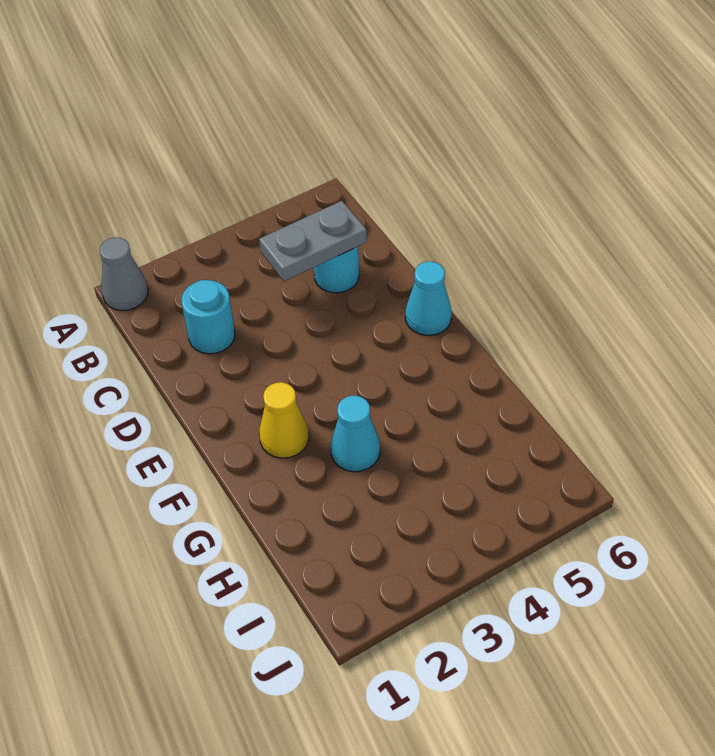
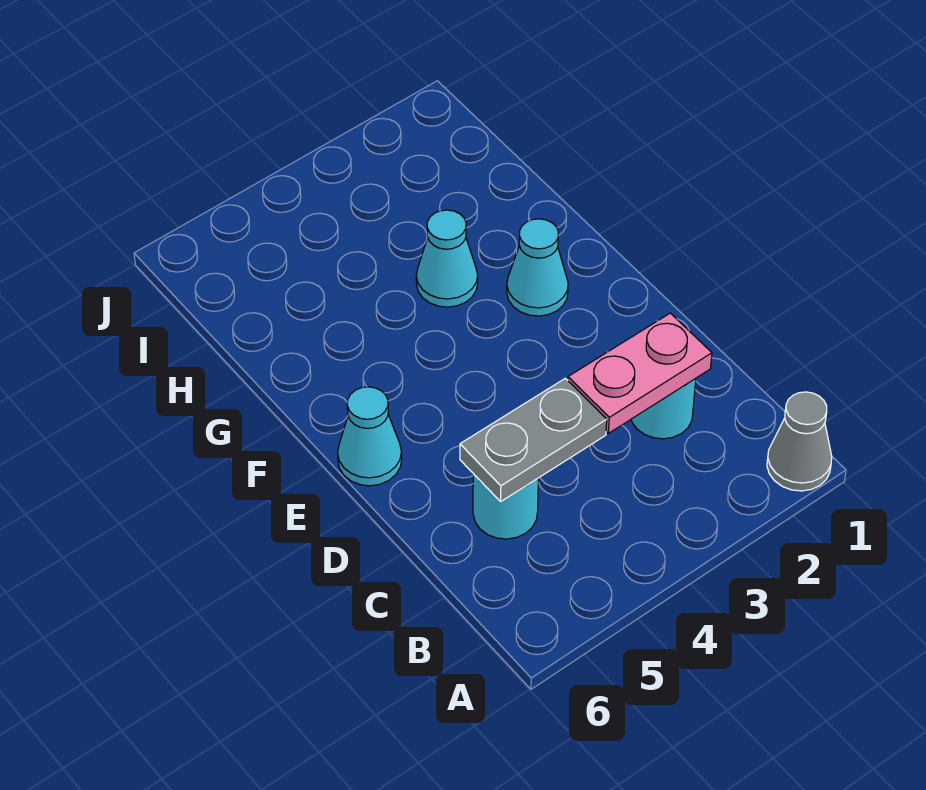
none -> pink plate C2:C3 level 2
yellow cone F2 level 1 -> cyan cone F2 level 1

